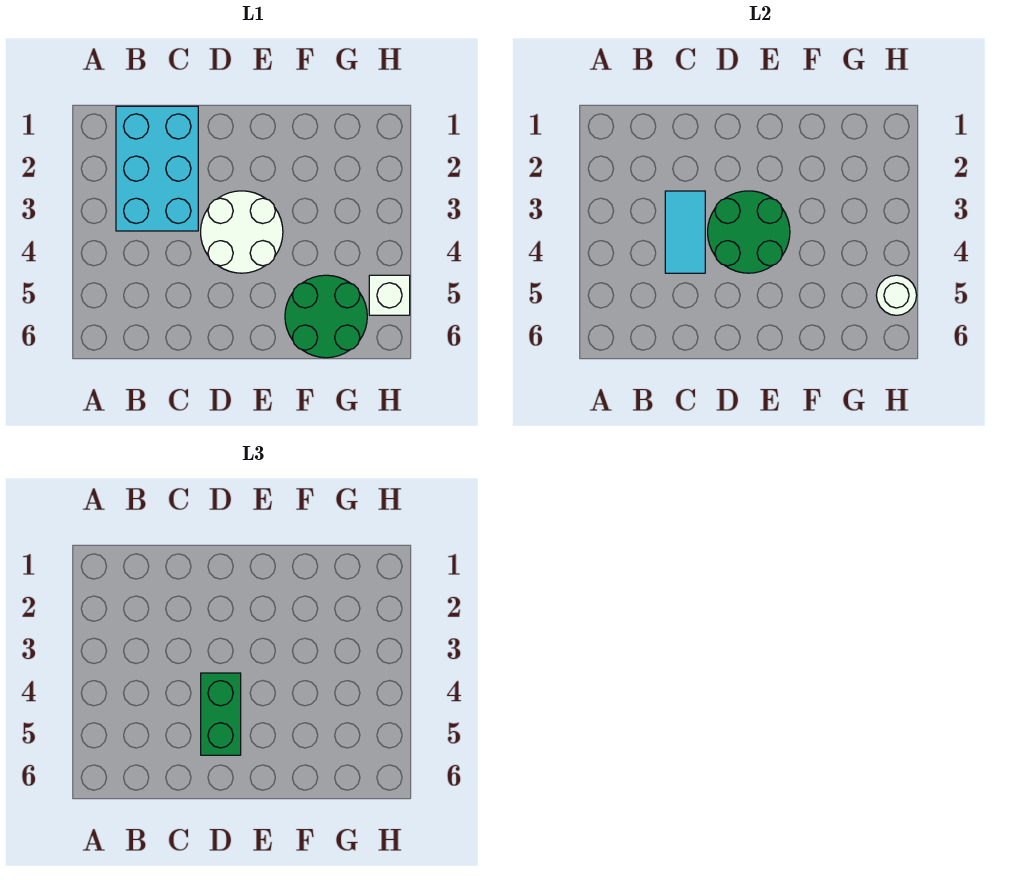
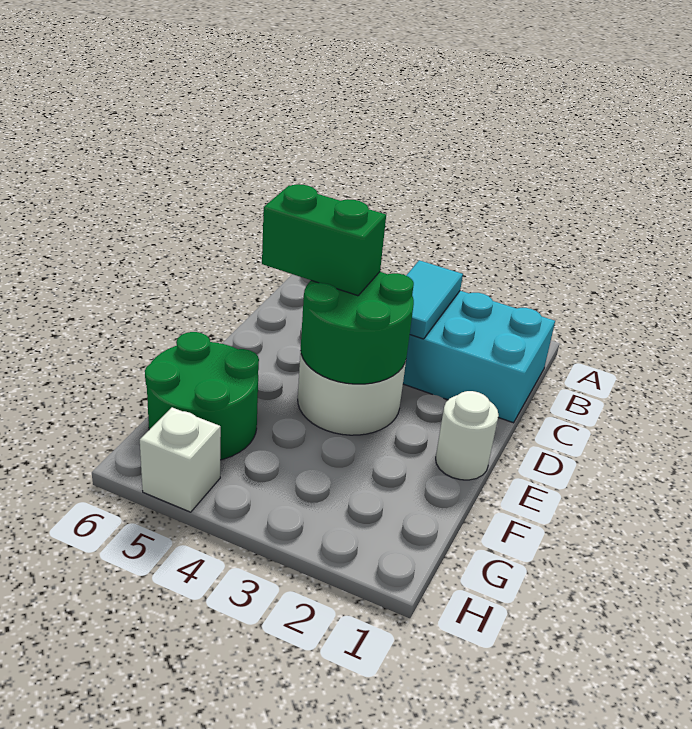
cyan tile C3:C4 level 2 -> cyan tile B3:C3 level 2
white round brick H5 level 2 -> white round brick E1 level 1

